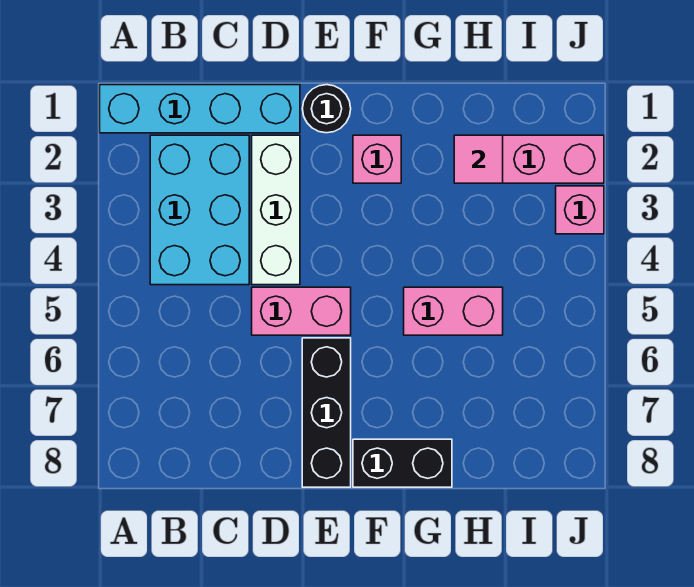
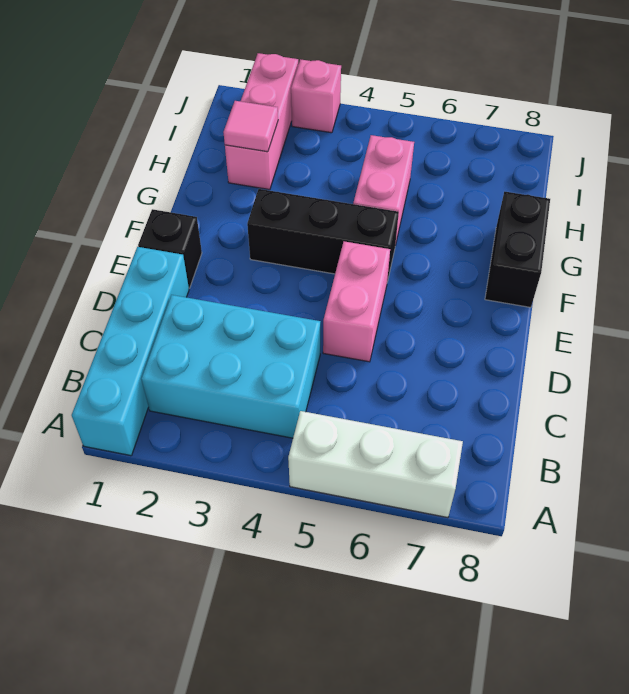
white brick D2:D4 level 1 -> white brick A5:A7 level 1
black round brick E1 level 1 -> black brick E1 level 1
black brick E6:E8 level 1 -> black brick F3:F5 level 1
pink brick F2 level 1 -> none

